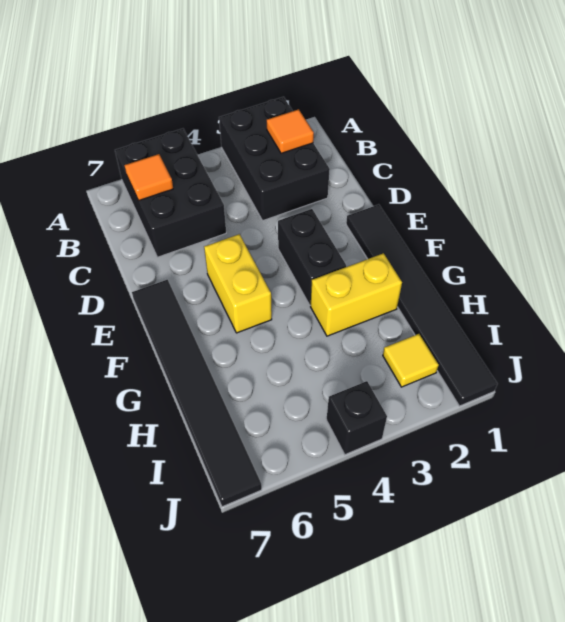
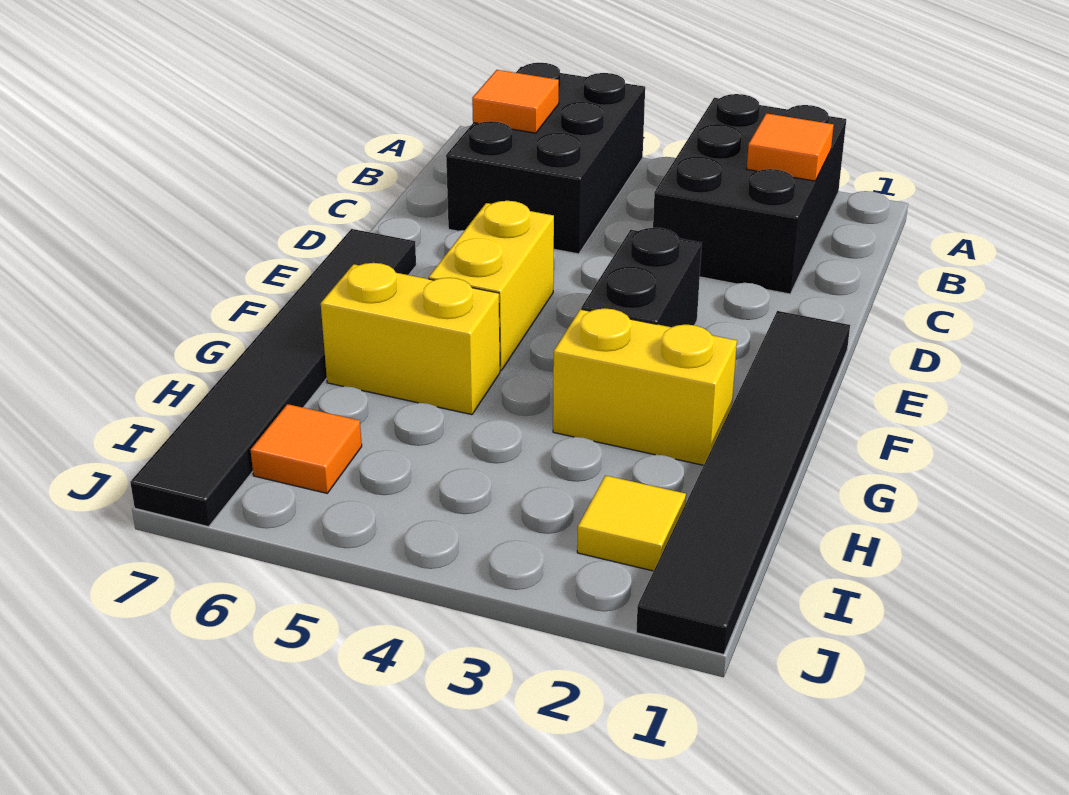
none -> yellow brick G5:G6 level 1
none -> orange tile I6 level 1
black brick J4 level 1 -> none

